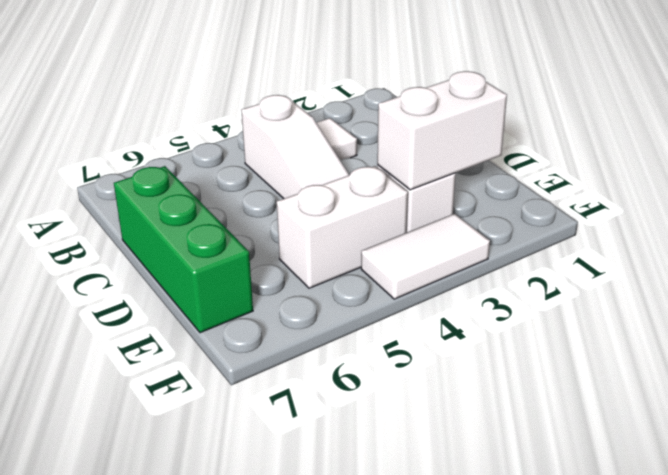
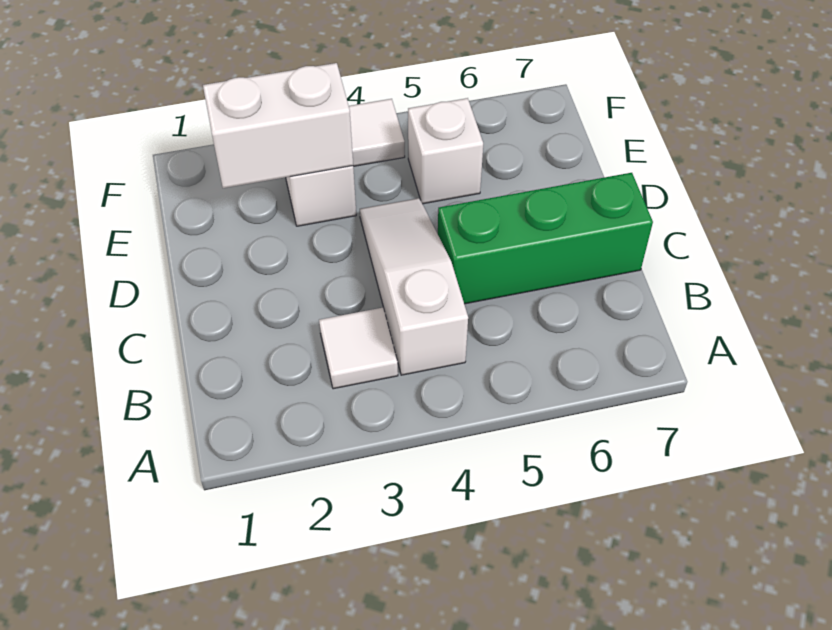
green brick C7:E7 level 1 -> green brick C5:C7 level 1
white brick E4:E5 level 1 -> white brick E5 level 1

